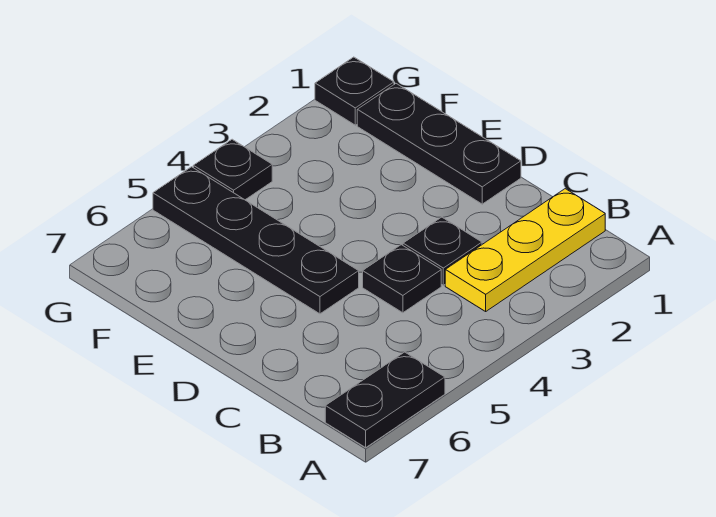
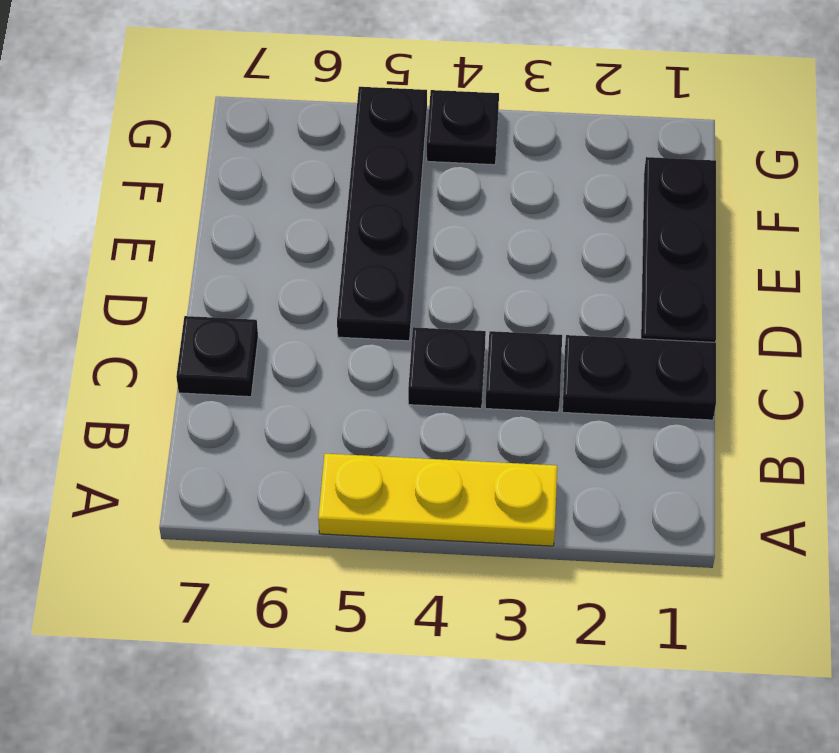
black plate A6:A7 level 1 -> black plate C1:C2 level 1
yellow plate B1:B3 level 1 -> yellow plate A3:A5 level 1
black plate G1 level 1 -> black plate C7 level 1

